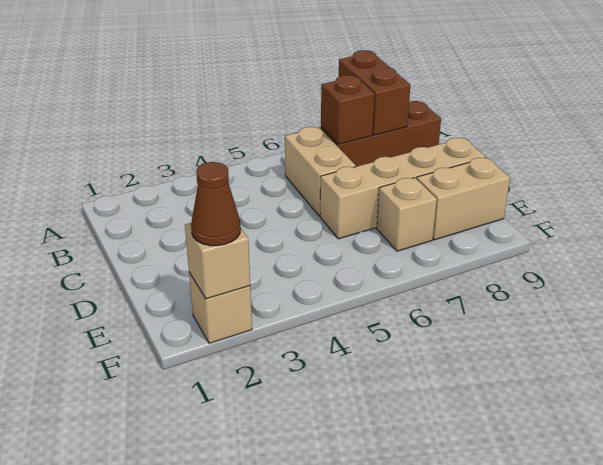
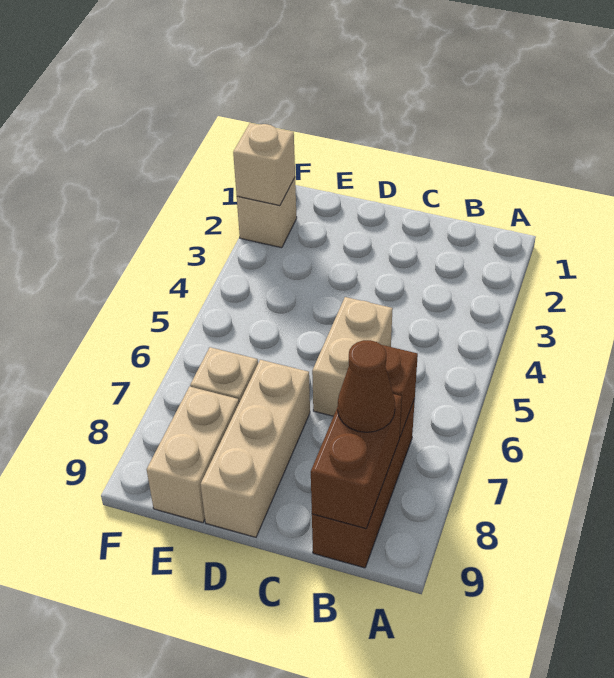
brown brick A8:B8 level 2 -> brown brick B8:B9 level 2
tan brick B6:C6 level 1 -> tan brick C5:C6 level 1
tan brick D6:D9 level 1 -> tan brick D7:D9 level 1
brown cone F2 level 3 -> brown cone B8 level 3

